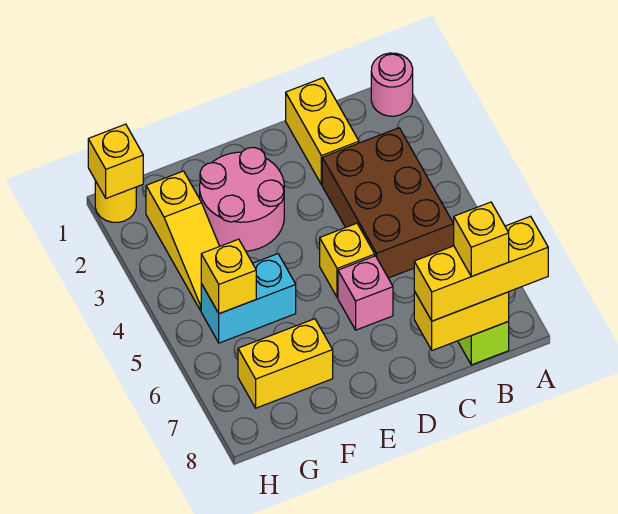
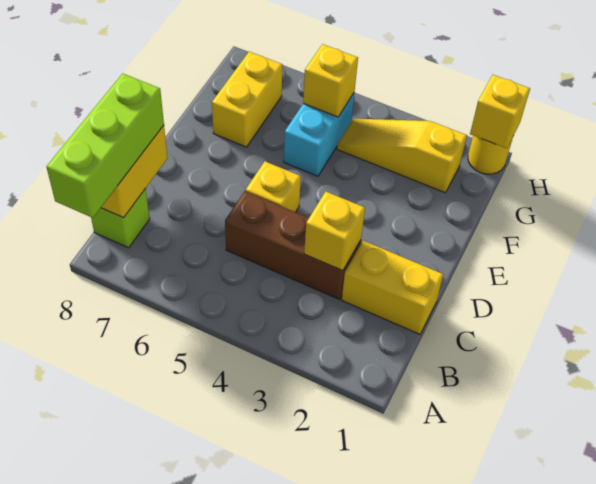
pink round brick A1 level 1 -> none
yellow brick A8:C8 level 3 -> lime brick A8:C8 level 3
brown brick B3:C5 level 1 -> brown brick C3:C5 level 1
yellow brick B8 level 4 -> yellow brick C3 level 2
pink brick D6 level 1 -> none
pink round brick E2:F3 level 1 -> none

